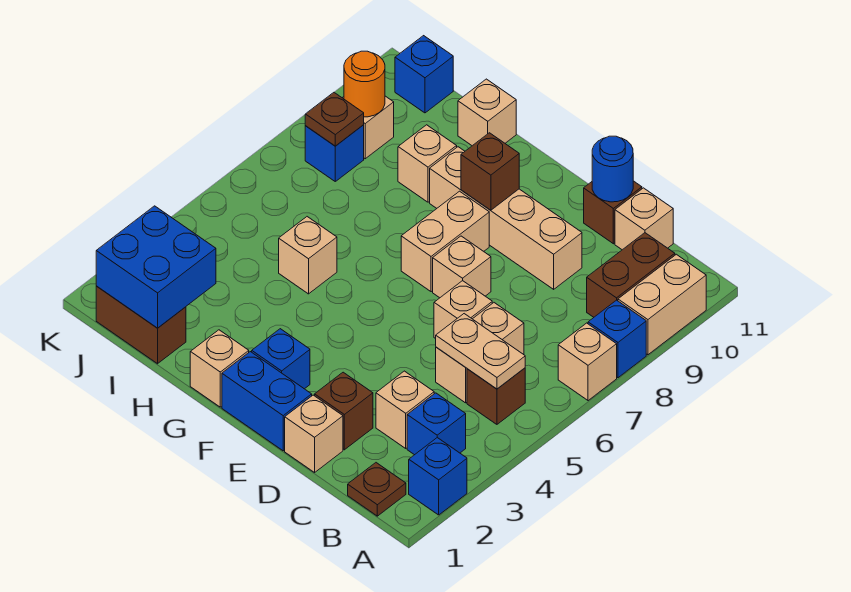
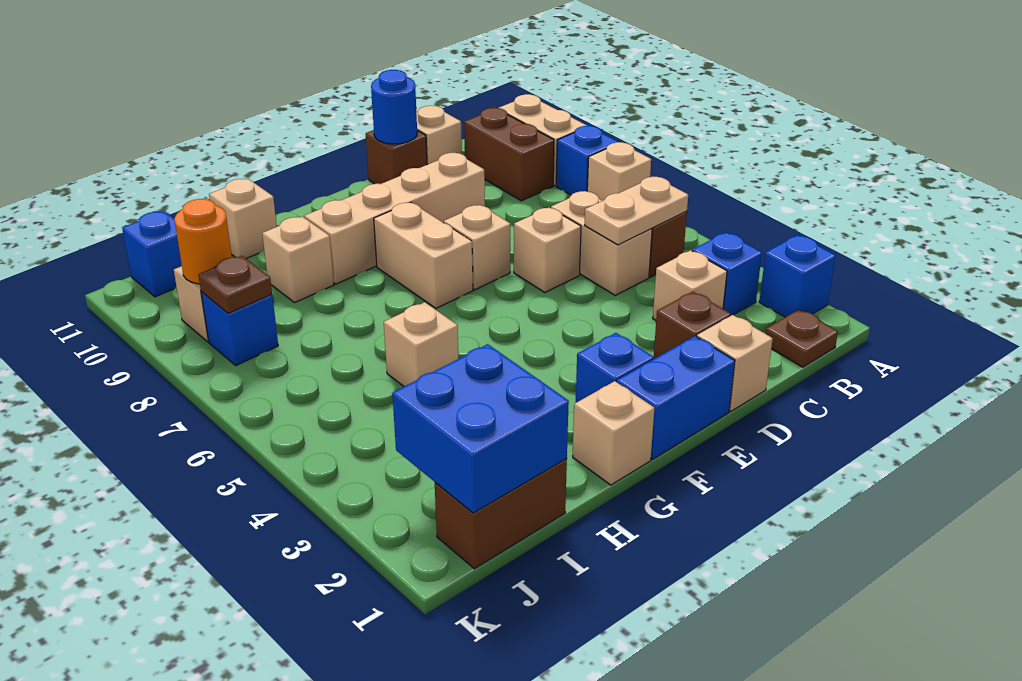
brown brick F9 level 2 -> none

